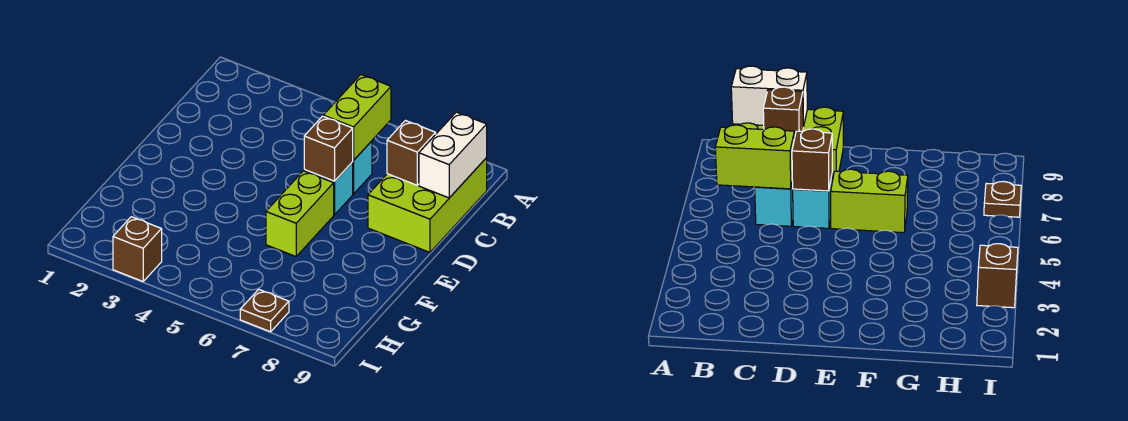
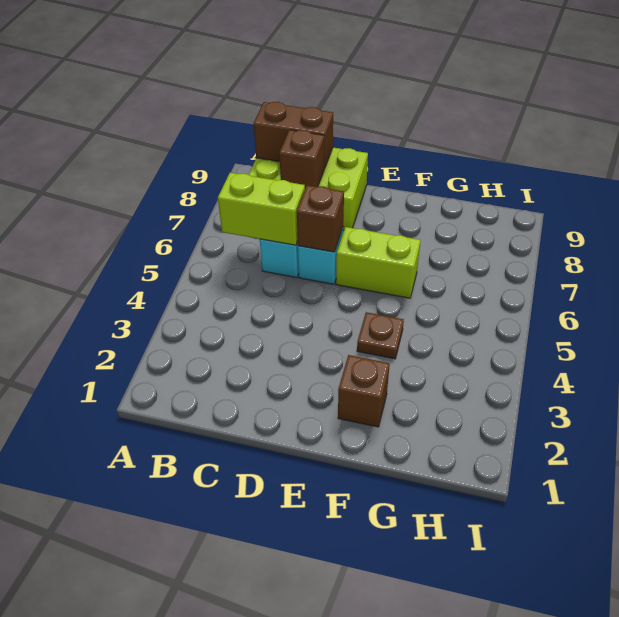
white brick B9:C9 level 2 -> brown brick B9:C9 level 2
brown brick I3 level 1 -> brown brick F2 level 1
brown plate I7 level 1 -> brown plate F4 level 1

